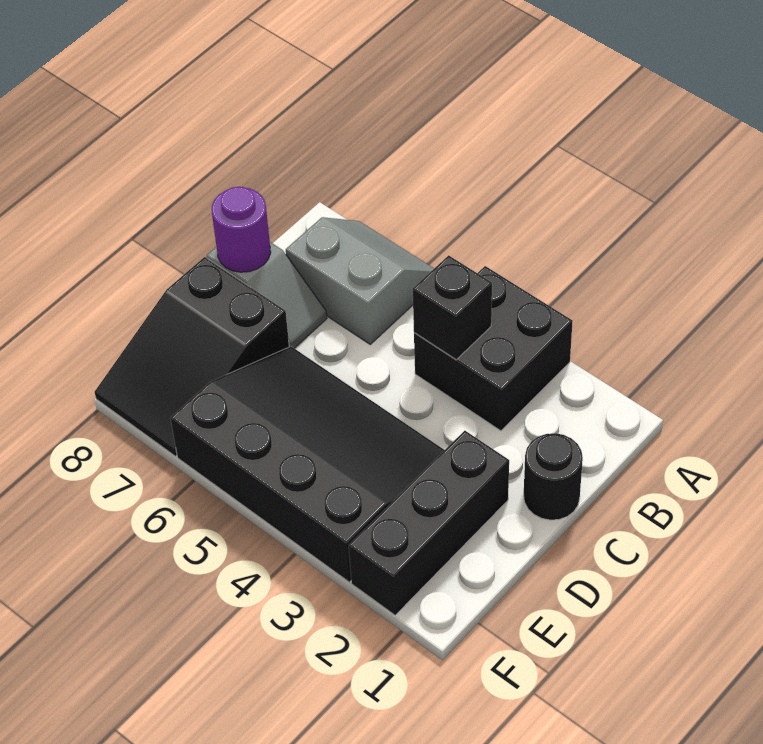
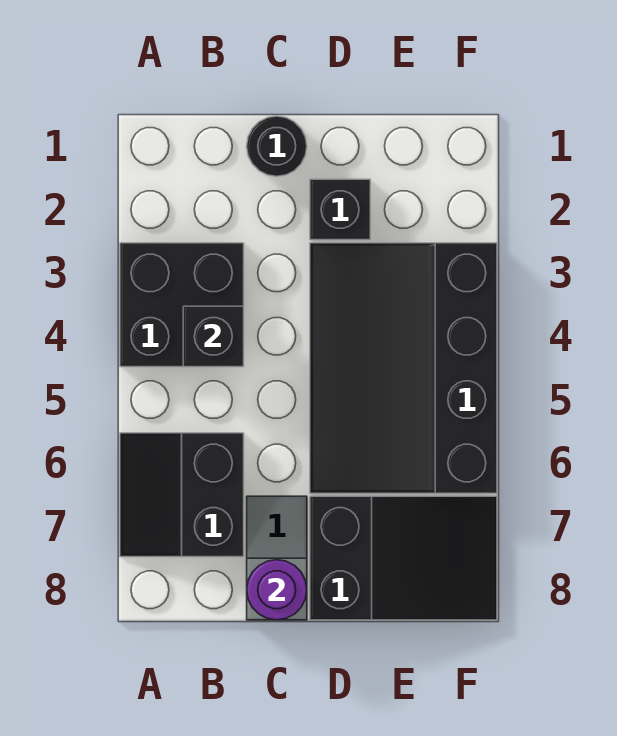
grey slope A6:B7 level 1 top B -> black slope A6:B7 level 1 top B
black brick D2:F2 level 1 -> black brick D2 level 1

